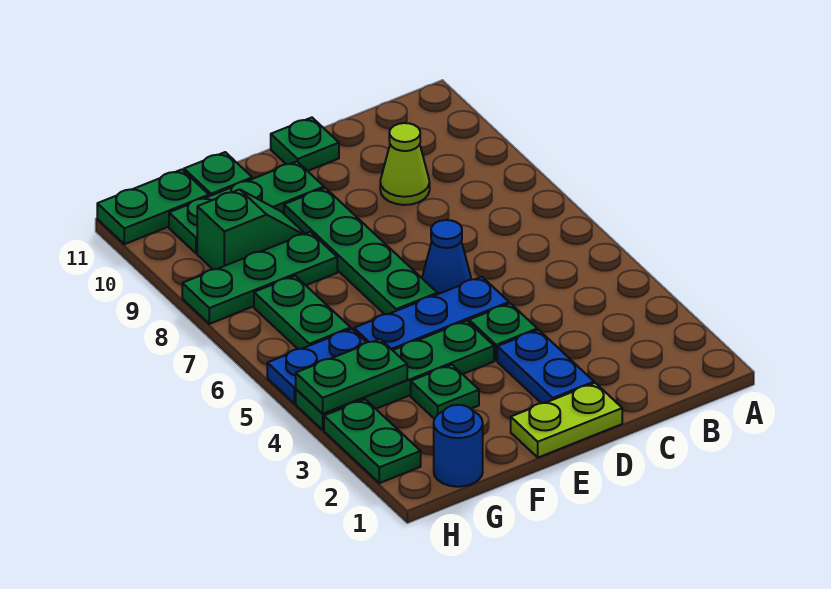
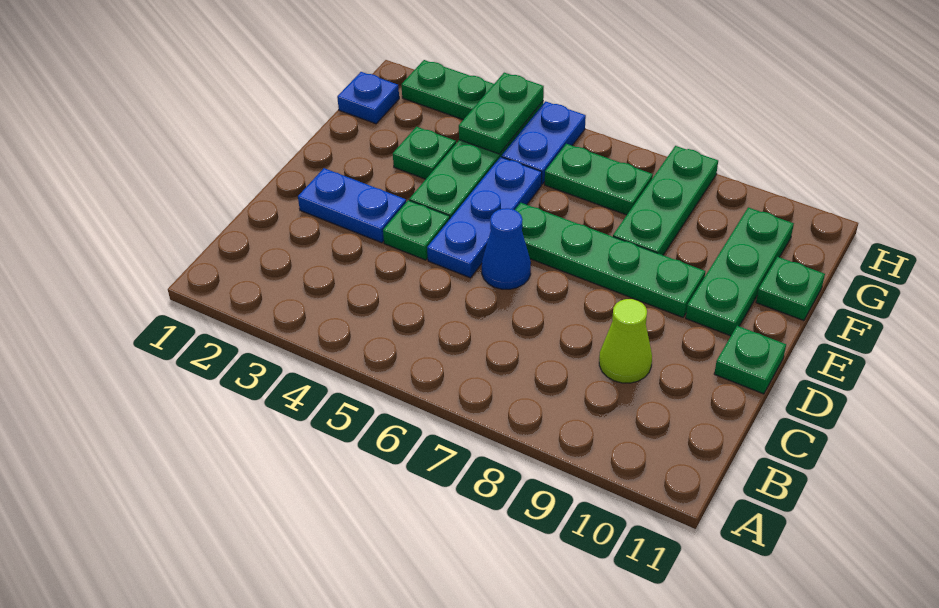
lime plate D1:E1 level 1 -> none
green slope F9:G9 level 1 top G -> none
blue round brick G1 level 1 -> blue plate G1 level 1
green plate G11:H11 level 1 -> none

